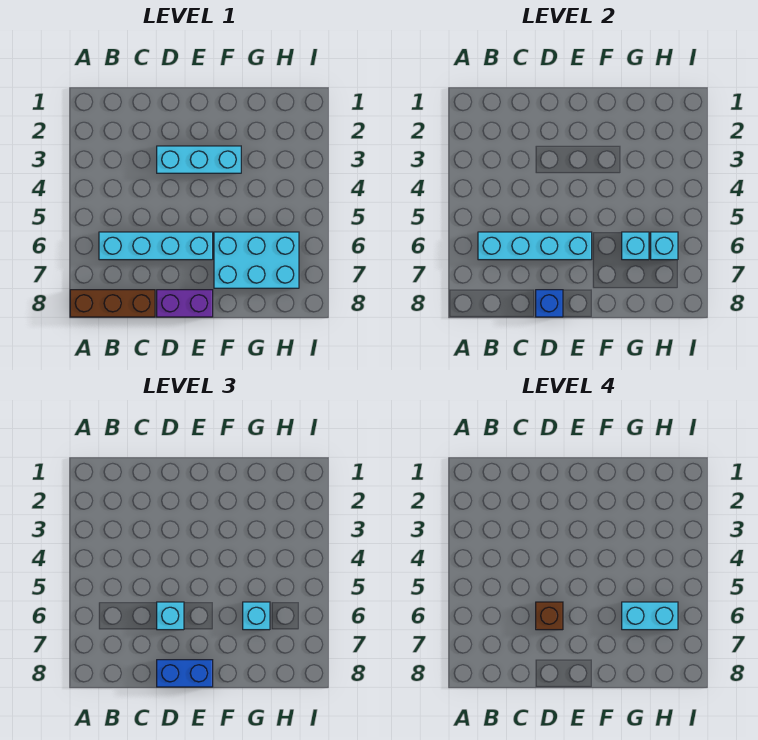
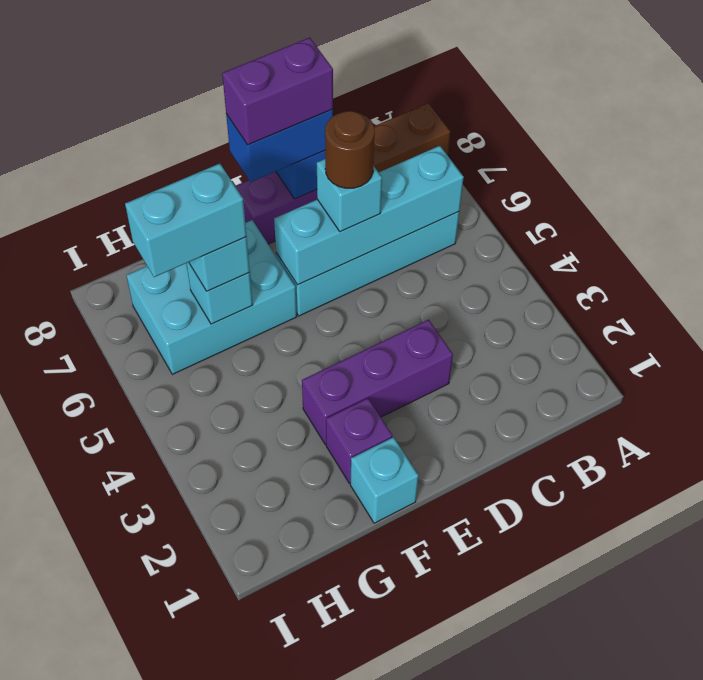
cyan brick D3:F3 level 1 -> purple brick D3:F3 level 1
brown brick D6 level 4 -> brown round brick D6 level 4
none -> purple brick D8:E8 level 4
none -> purple brick F2 level 1
cyan brick H6 level 2 -> cyan brick F1 level 1

